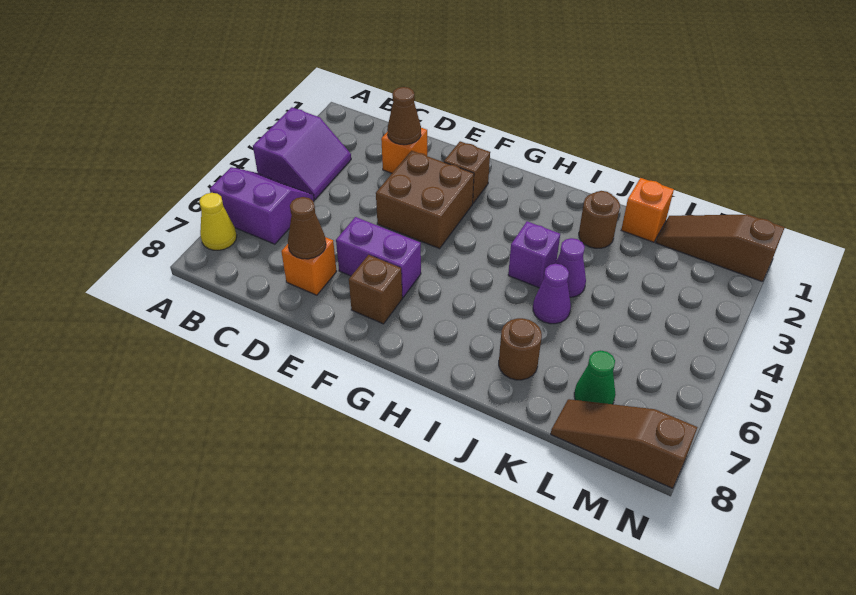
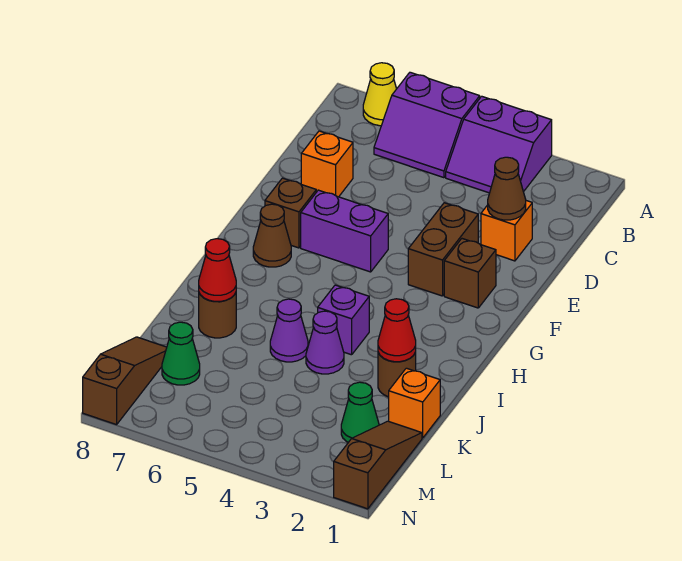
purple slope A5:B6 level 1 top 6 -> purple slope A5:B6 level 1 top A
brown cone D7 level 2 -> brown cone G7 level 1
brown brick E3:F4 level 1 -> brown brick E3:F3 level 1
purple brick E6:F6 level 1 -> purple brick F5:F6 level 1
none -> red cone J2 level 2
none -> red cone J7 level 2
none -> green cone L2 level 1

